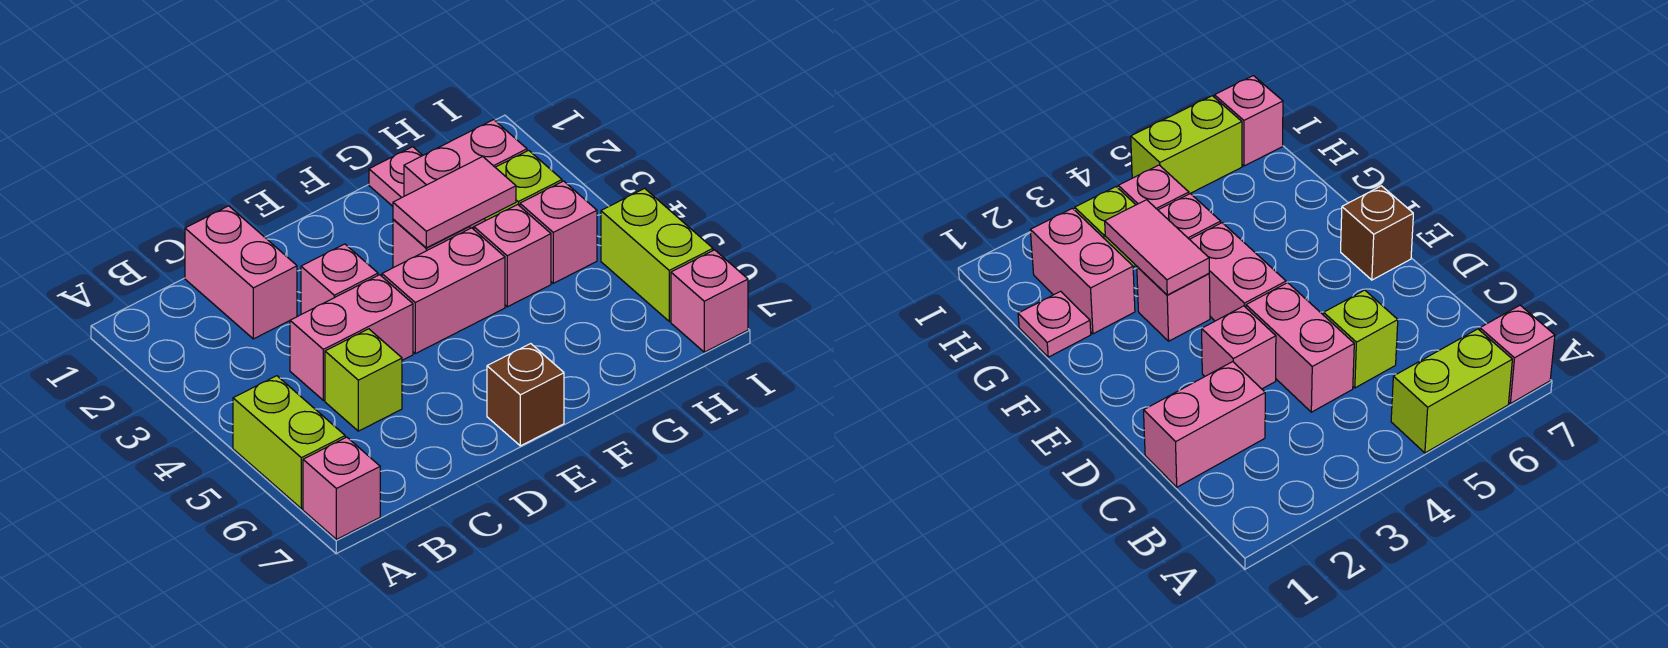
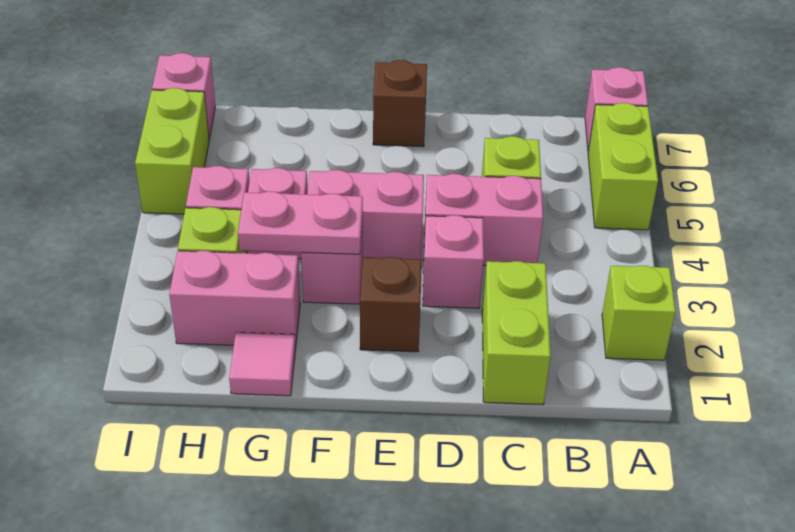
none -> lime brick A2 level 1
pink brick C1:C2 level 1 -> lime brick C1:C2 level 1
none -> brown brick E2 level 1
pink tile F3:G3 level 2 -> pink plate F3:G3 level 2
pink plate G1 level 1 -> pink tile G1 level 1

